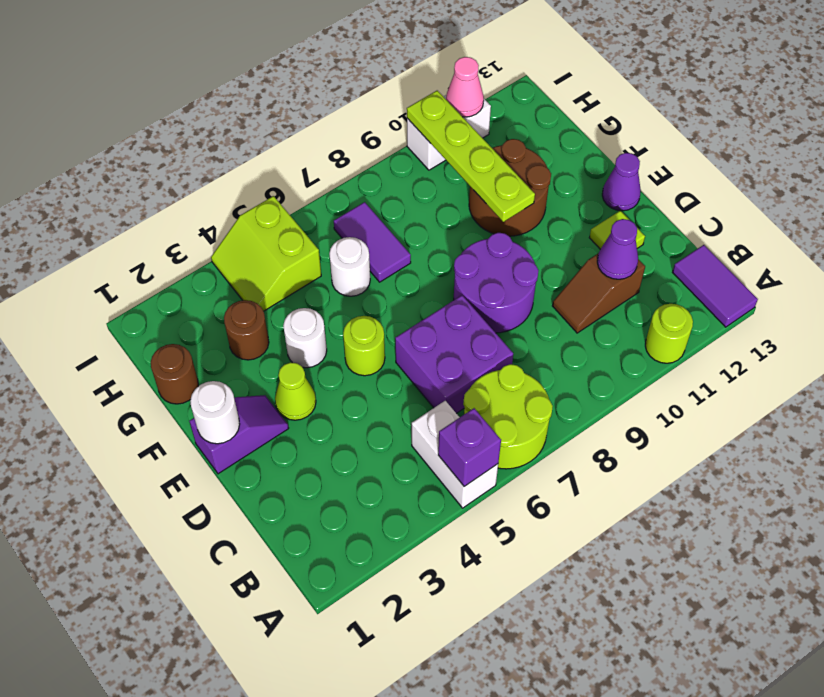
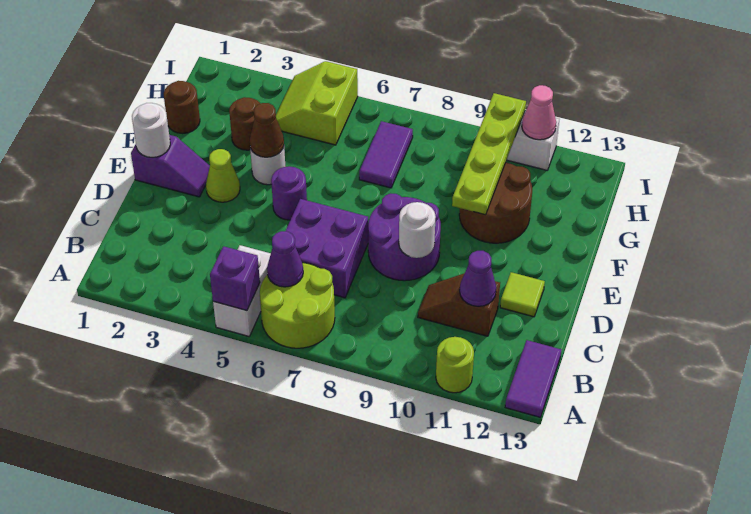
lime round brick E5 level 1 -> purple round brick E5 level 1
purple cone E13 level 1 -> purple cone B6 level 2
none -> brown cone F4 level 2
white round brick G6 level 1 -> white round brick D9 level 2

